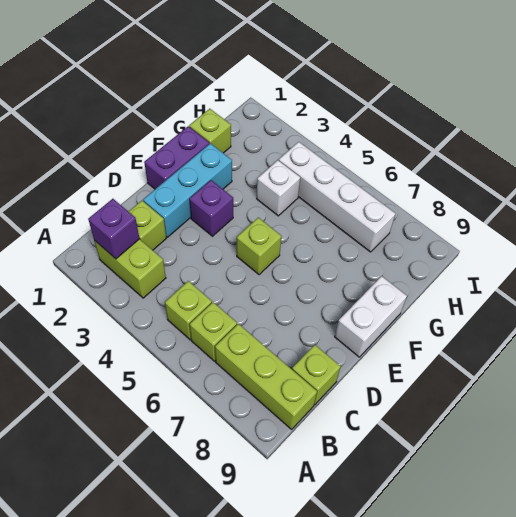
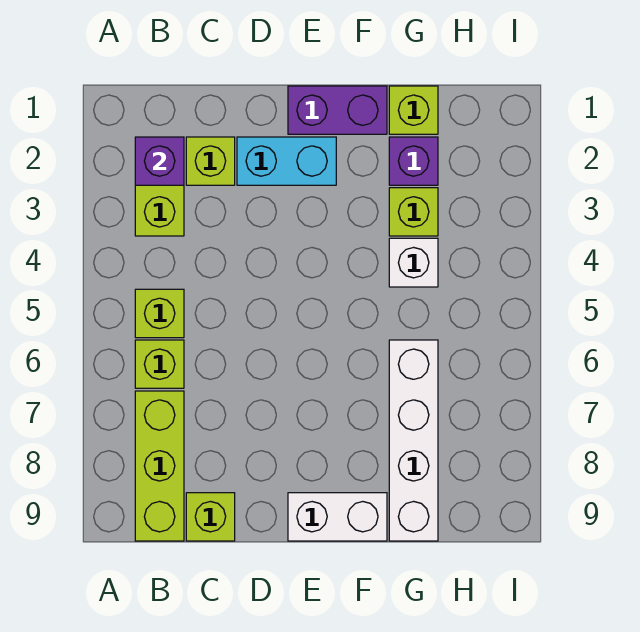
cyan brick D2:F2 level 1 -> cyan brick D2:E2 level 1
purple brick E3 level 1 -> purple brick G2 level 1
lime brick E5 level 1 -> lime brick G3 level 1
white brick H4:H7 level 1 -> white brick G6:G9 level 1

